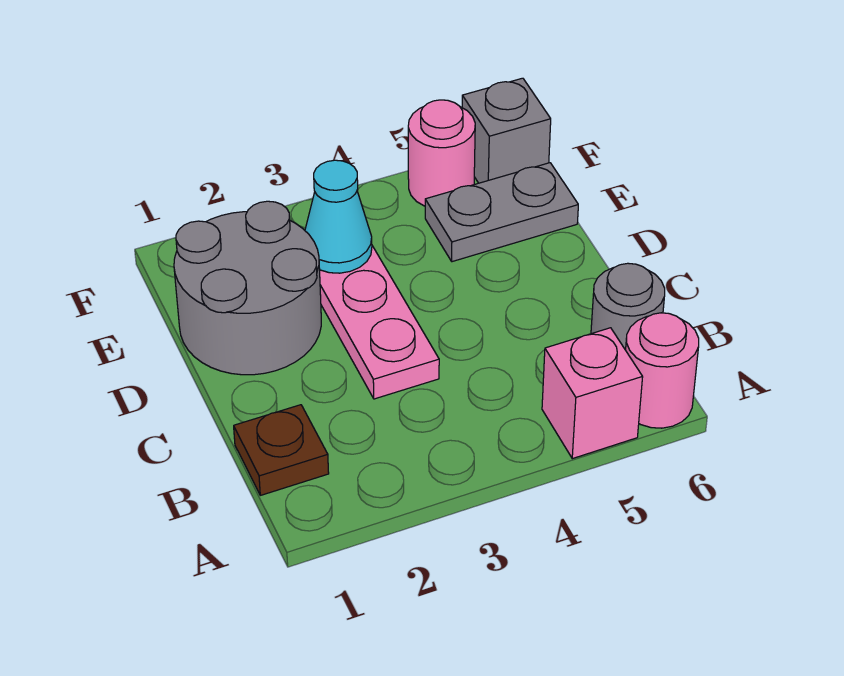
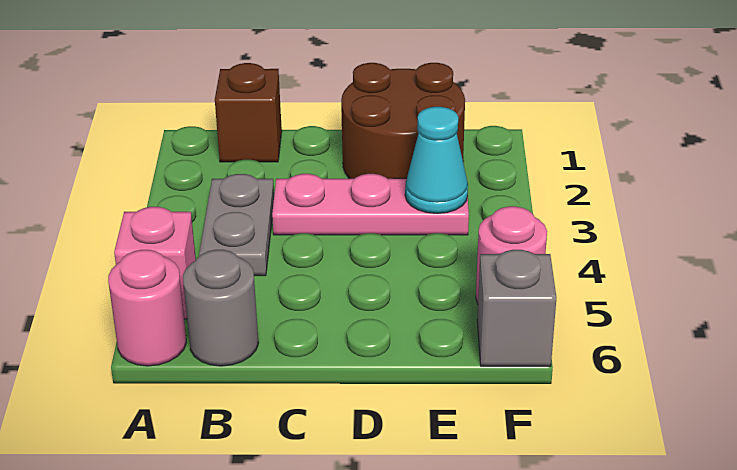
brown plate B1 level 1 -> brown brick B1 level 1
grey round brick D1:E2 level 1 -> brown round brick D1:E2 level 1
grey plate E5:E6 level 1 -> grey plate B3:B4 level 1

